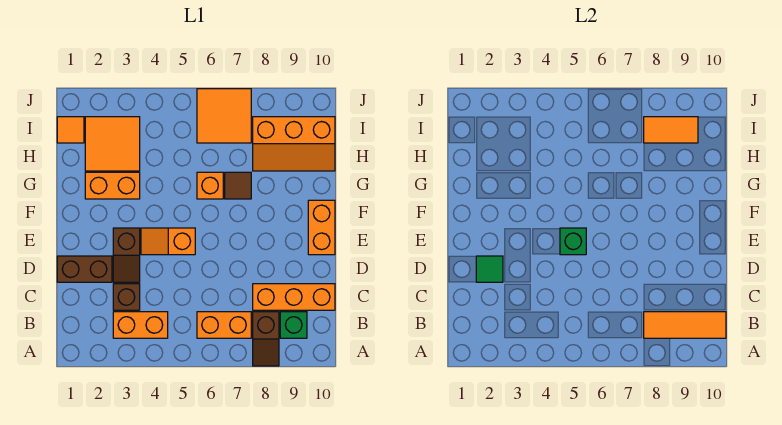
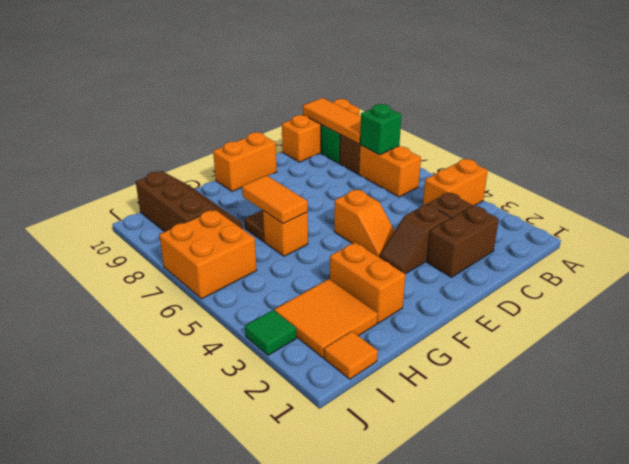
orange brick B3:B4 level 1 -> orange brick A4:B4 level 1
orange brick C8:C10 level 1 -> orange brick A10:C10 level 1
brown brick D1:D2 level 1 -> brown brick C2:D2 level 1
green tile D2 level 2 -> green tile J3 level 1
brown slope D3:E3 level 1 top E -> brown slope D3:E3 level 1 top D
green brick E5 level 2 -> green brick B7 level 2
orange slope H8:I10 level 1 top I -> brown slope H8:I10 level 1 top I
orange tile I6:J7 level 1 -> orange brick I6:J7 level 1
orange tile I8:I9 level 2 -> orange tile G6:G7 level 2

